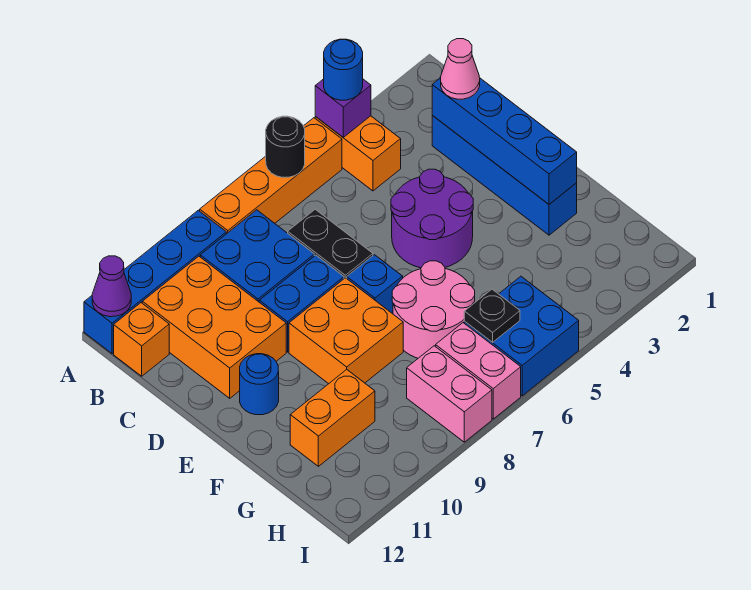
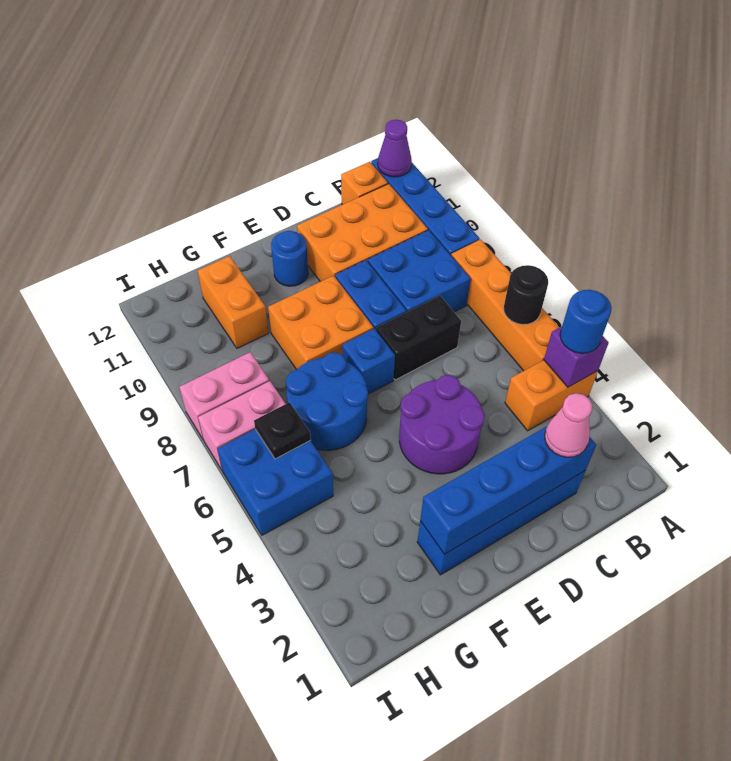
pink round brick F6:G7 level 1 -> blue round brick F6:G7 level 1

